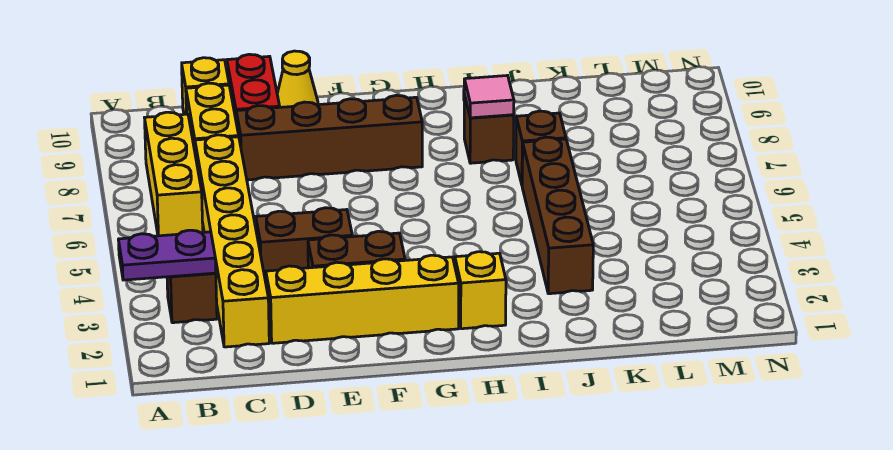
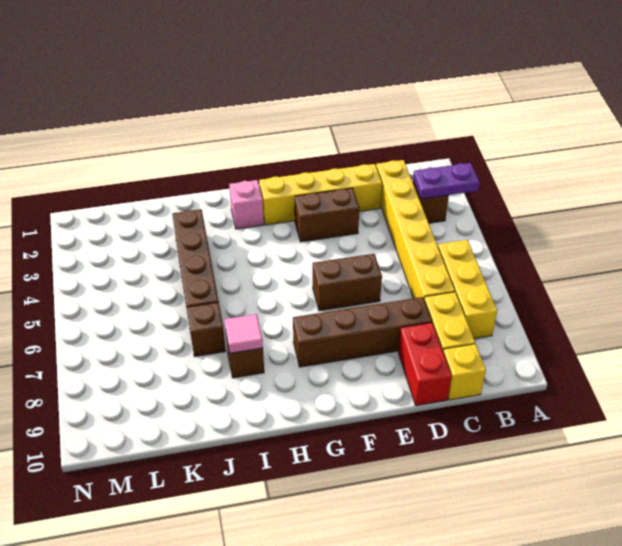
brown brick D4:E4 level 1 -> brown brick E6:F6 level 1
yellow cone E10 level 1 -> none
yellow brick H2 level 1 -> pink brick H2 level 1

